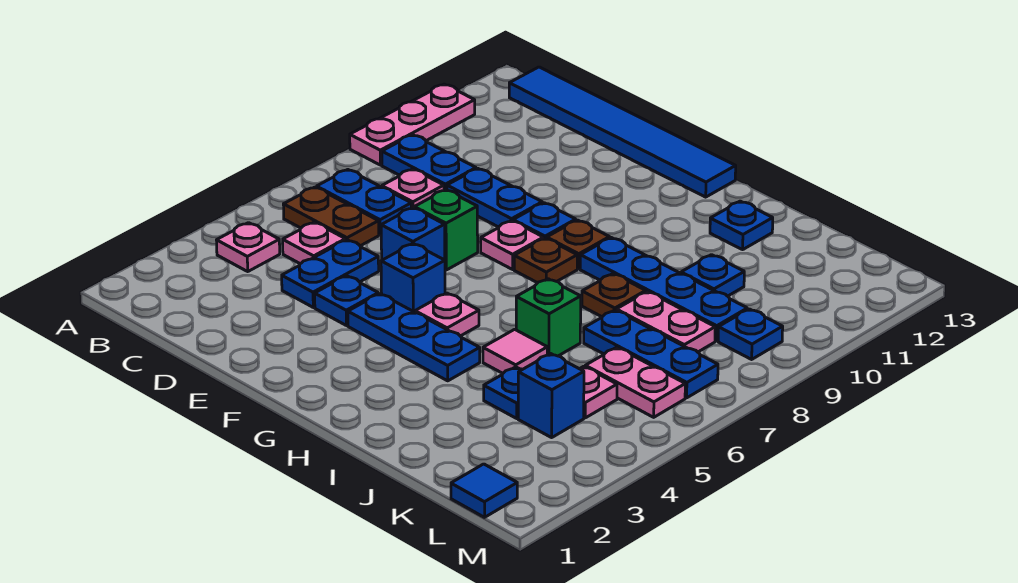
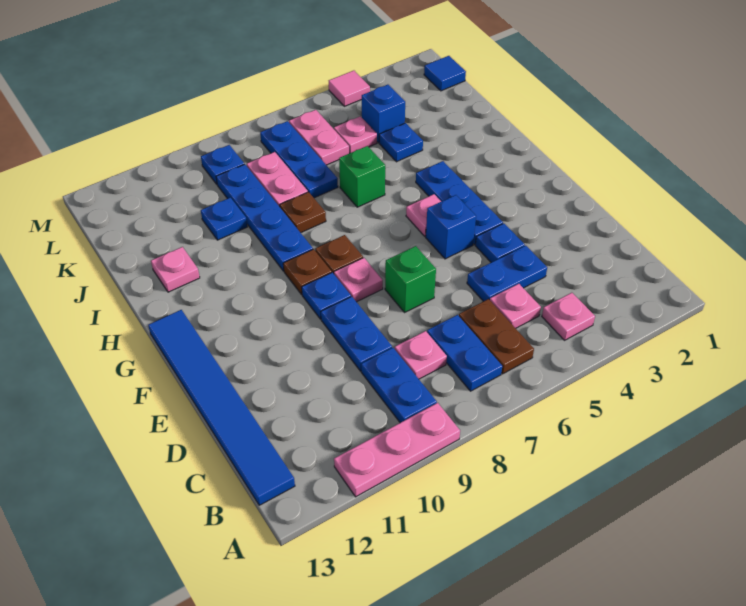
blue brick E6 level 1 -> none
pink tile I5 level 1 -> pink tile M4 level 1
blue plate I12 level 1 -> pink plate I12 level 1

